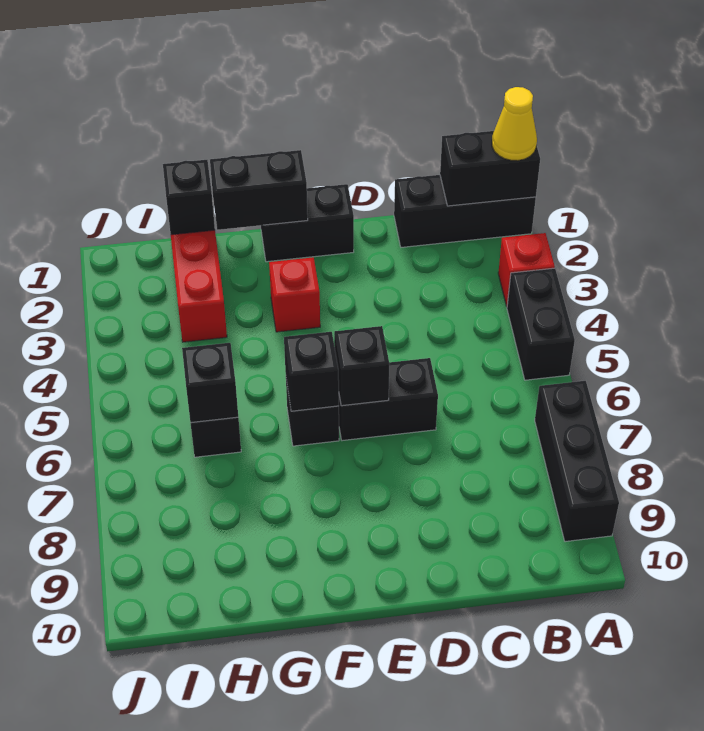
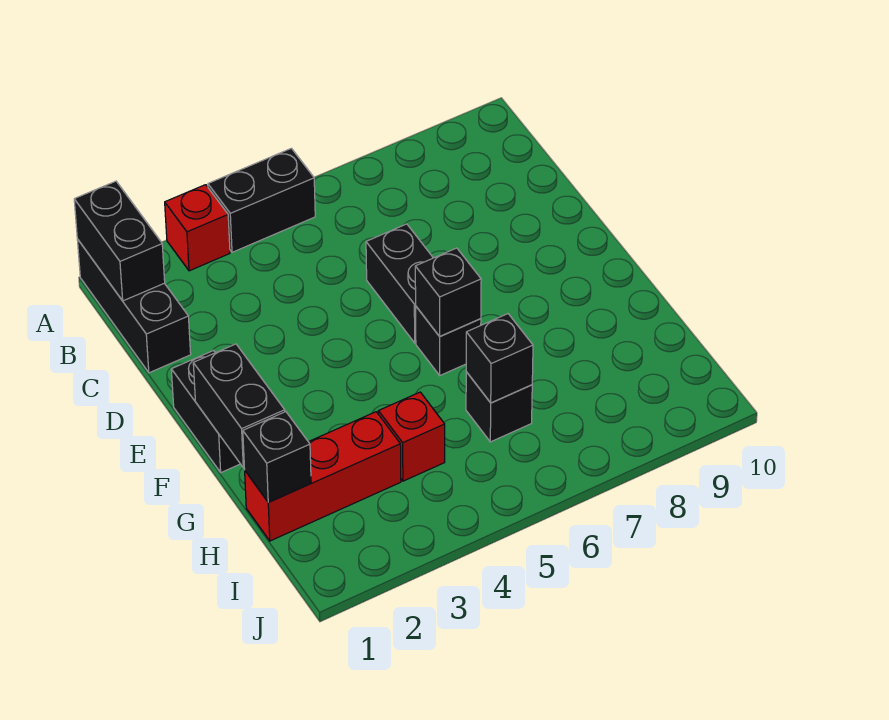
yellow cone A1 level 3 -> none
black brick A7:A9 level 1 -> none
black brick E6 level 2 -> none
red brick F3 level 1 -> red brick H4 level 1

